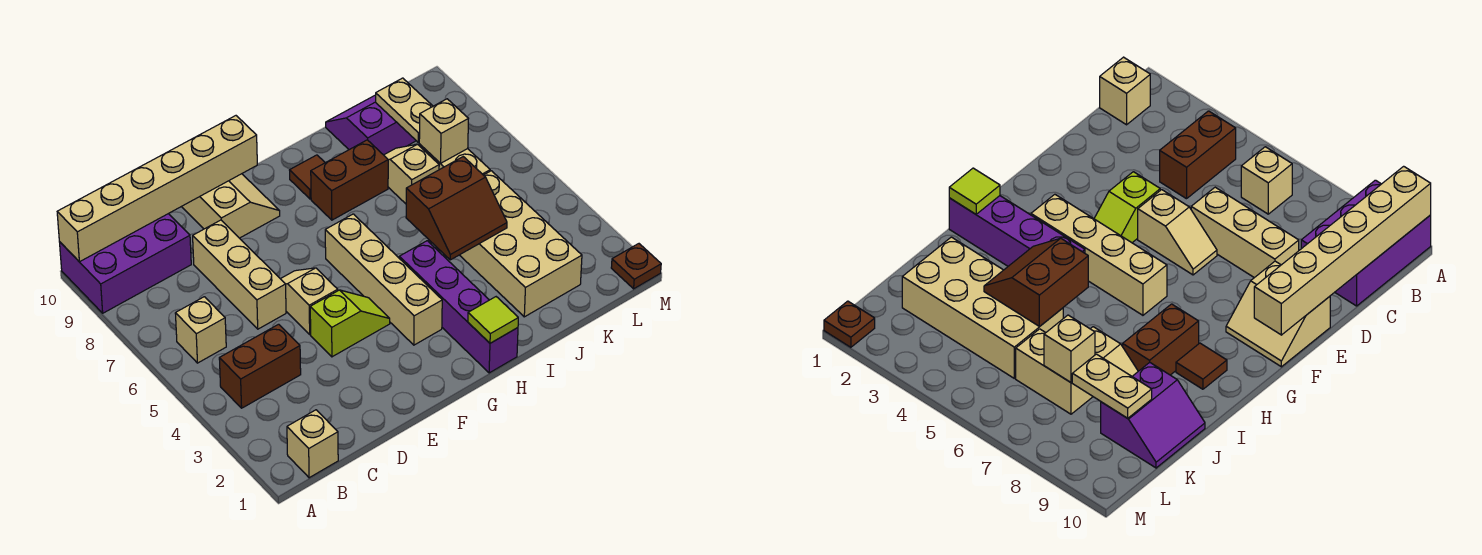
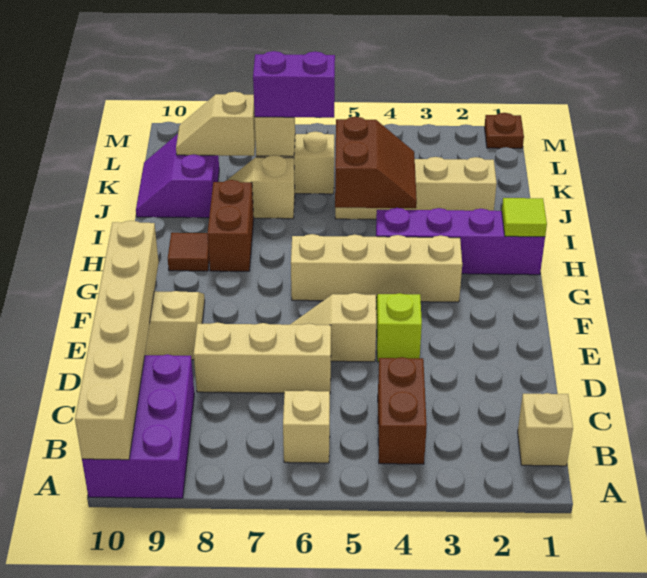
tan brick J2:K5 level 1 -> tan brick J2:J5 level 1
none -> purple brick K6:K7 level 3
tan plate K8:K9 level 2 -> tan slope K8:K9 level 2 top 8

